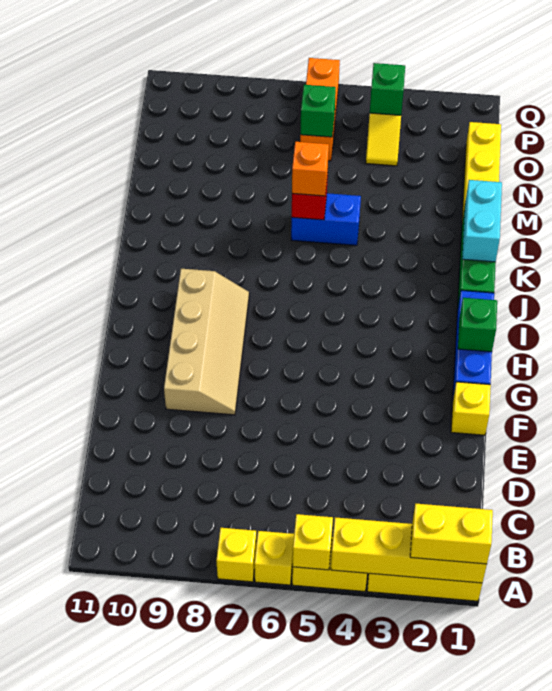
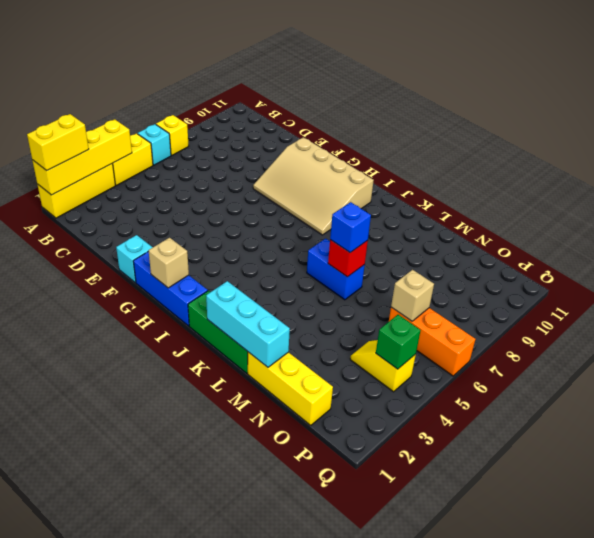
yellow brick A5 level 2 -> none
yellow brick A6 level 1 -> cyan brick A6 level 1
yellow brick F1 level 1 -> cyan brick F1 level 1
tan slope F8:I9 level 1 top 9 -> tan slope F8:I10 level 1 top 10
green brick H1 level 2 -> tan brick H1 level 2
cyan brick K1:L1 level 2 -> cyan brick K1:M1 level 2
blue brick L5:L6 level 1 -> blue brick K6:L6 level 1
orange brick L6 level 3 -> blue brick L6 level 3
green brick O6 level 2 -> tan brick O6 level 2

